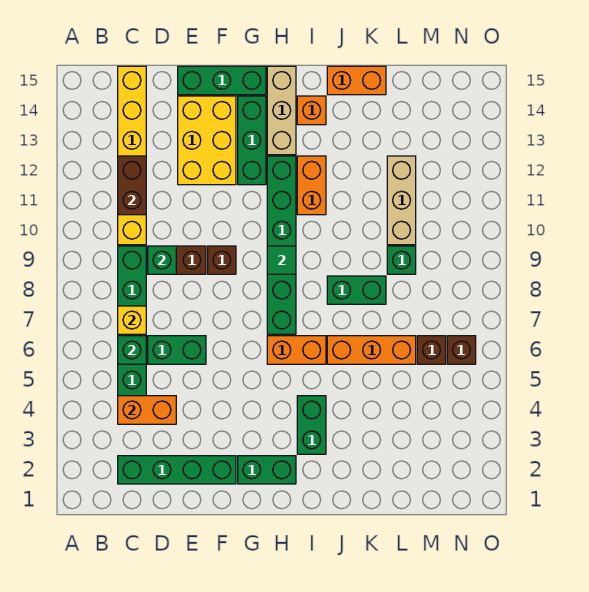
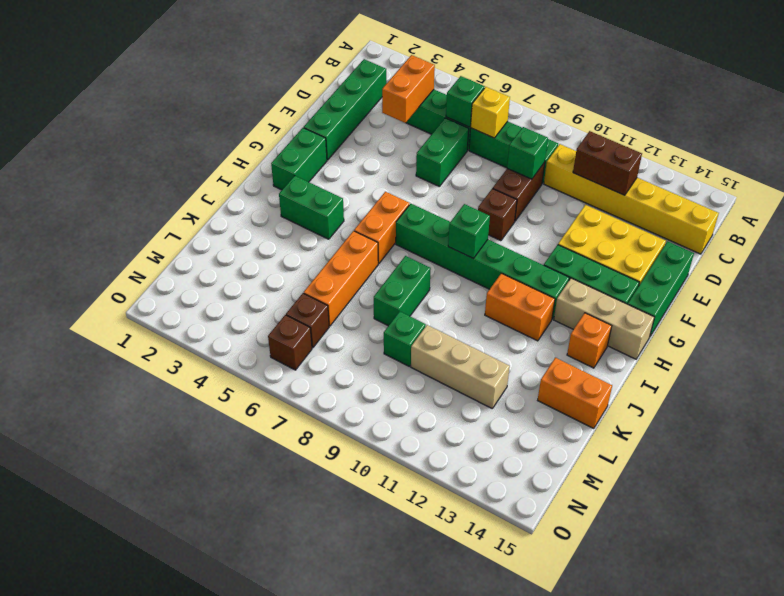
green tile H9 level 2 -> green brick H9 level 2
orange brick J15:K15 level 1 -> orange brick K14:K15 level 1

